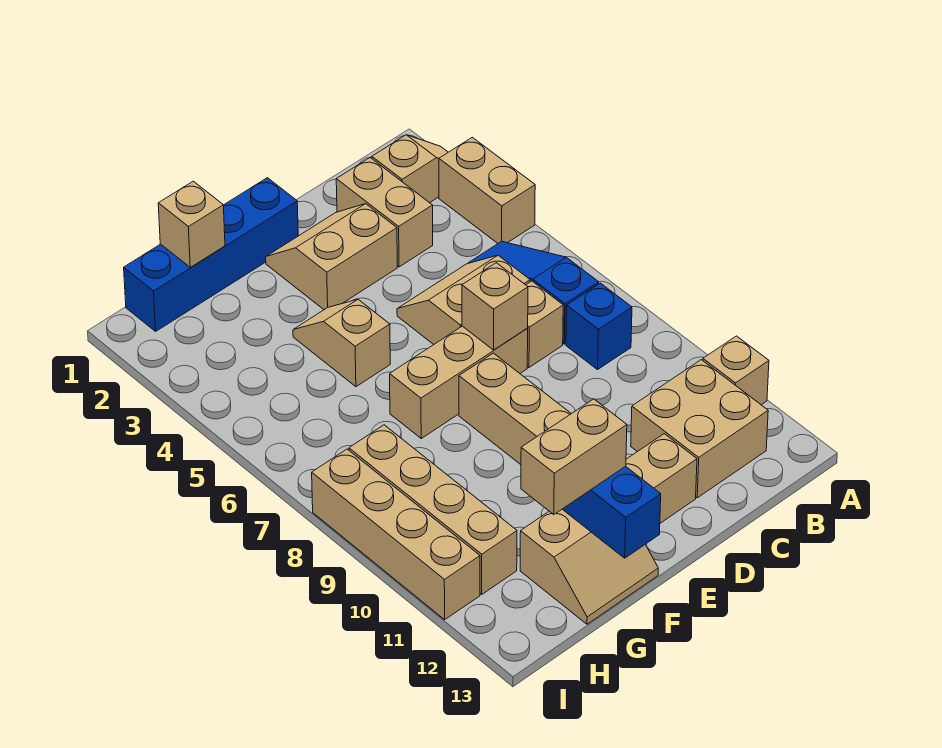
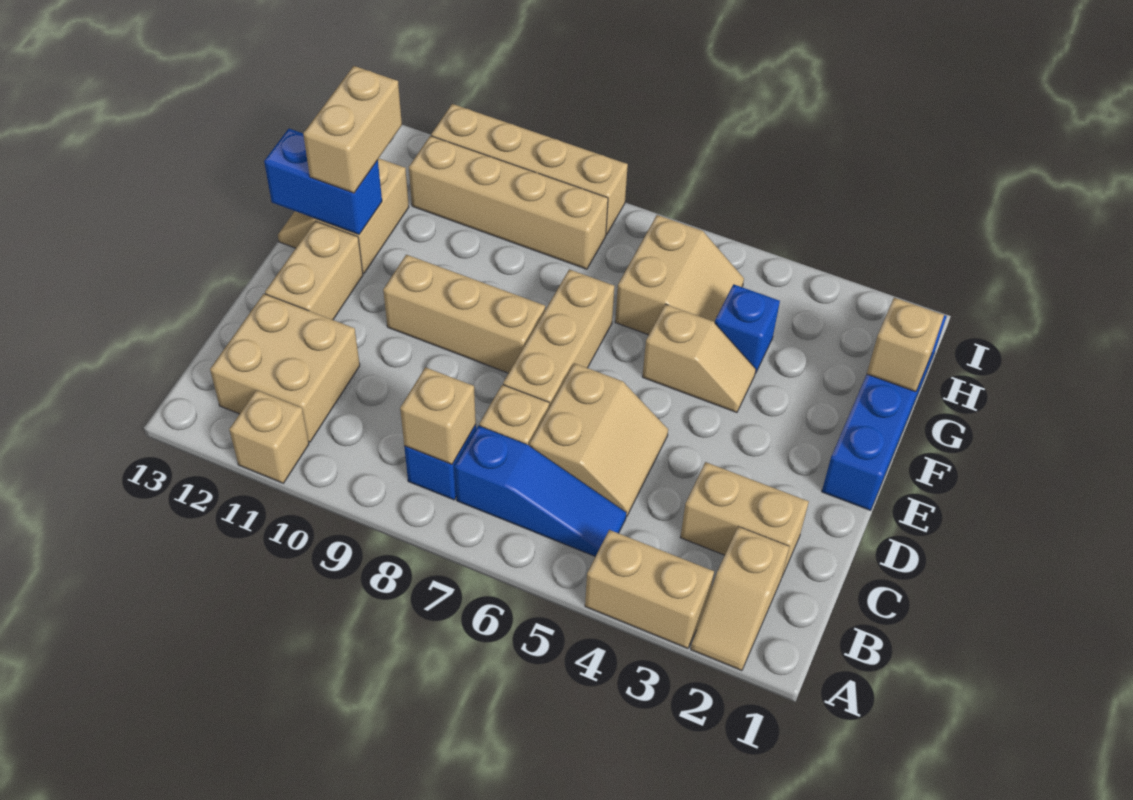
tan slope D2:E3 level 1 top 3 -> tan slope G5:H6 level 1 top 6
tan brick D7 level 2 -> tan brick B8 level 2
none -> blue brick G4 level 1

